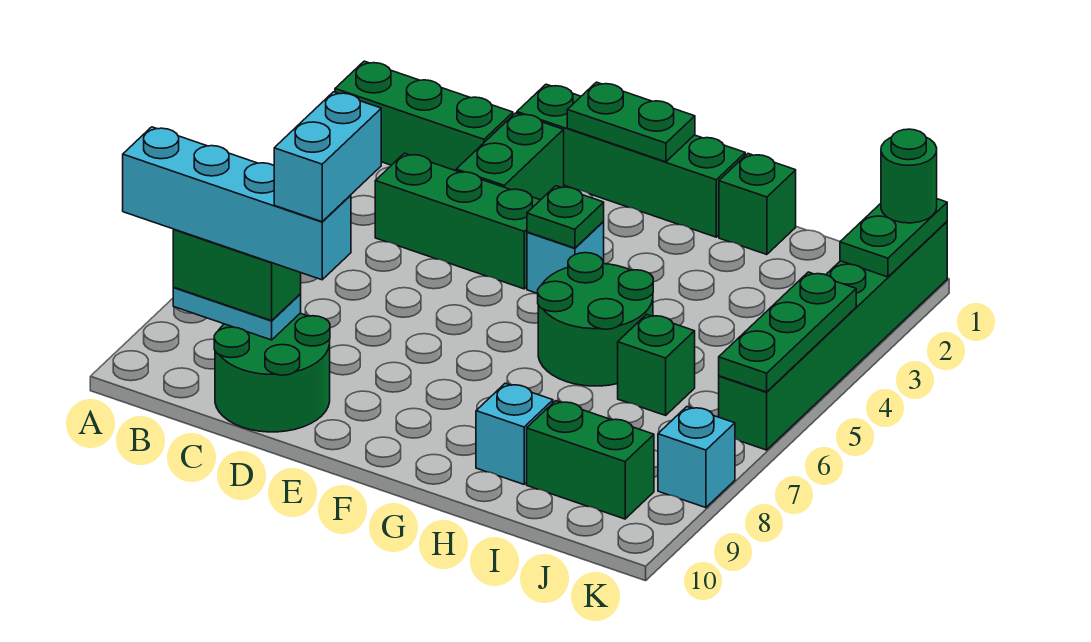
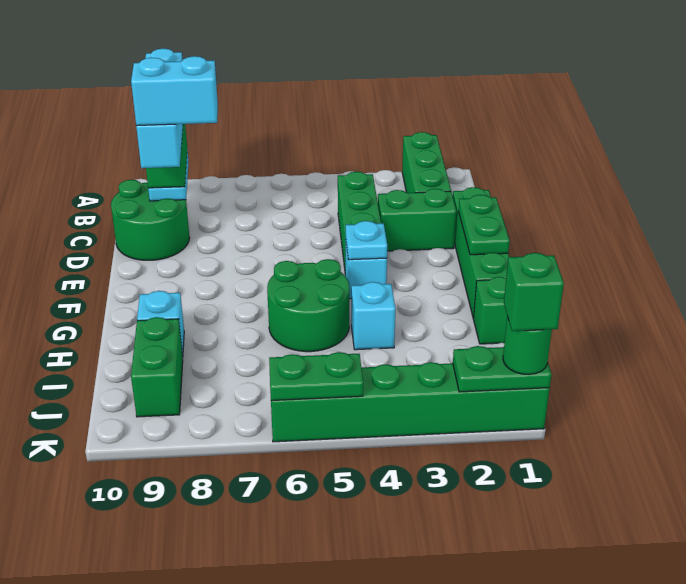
green plate F4 level 2 -> cyan plate F4 level 2
green brick I6 level 1 -> green brick K1 level 4
green plate K4:K6 level 2 -> green plate K5:K6 level 2
cyan brick K8 level 1 -> cyan brick H4 level 1

